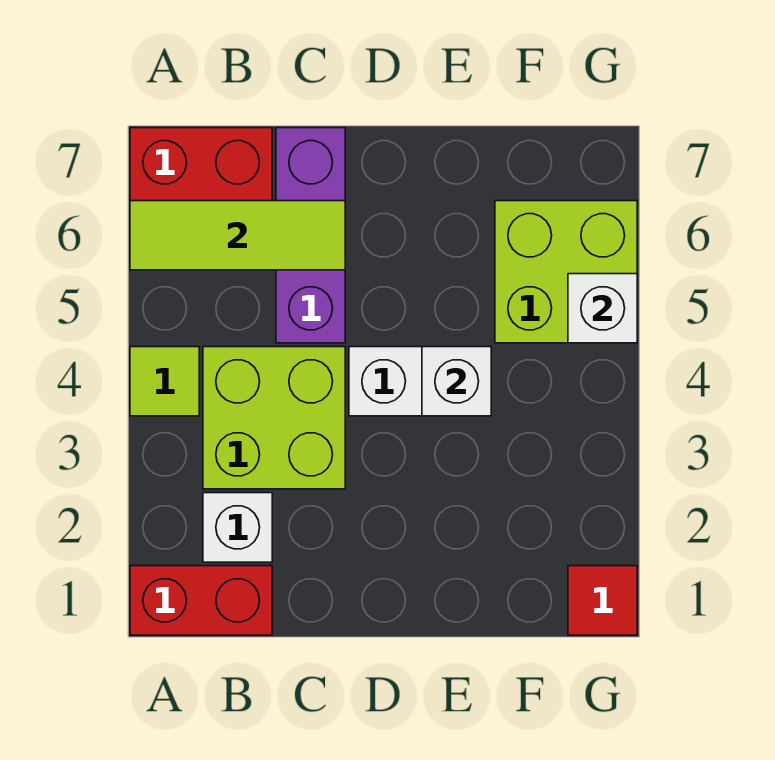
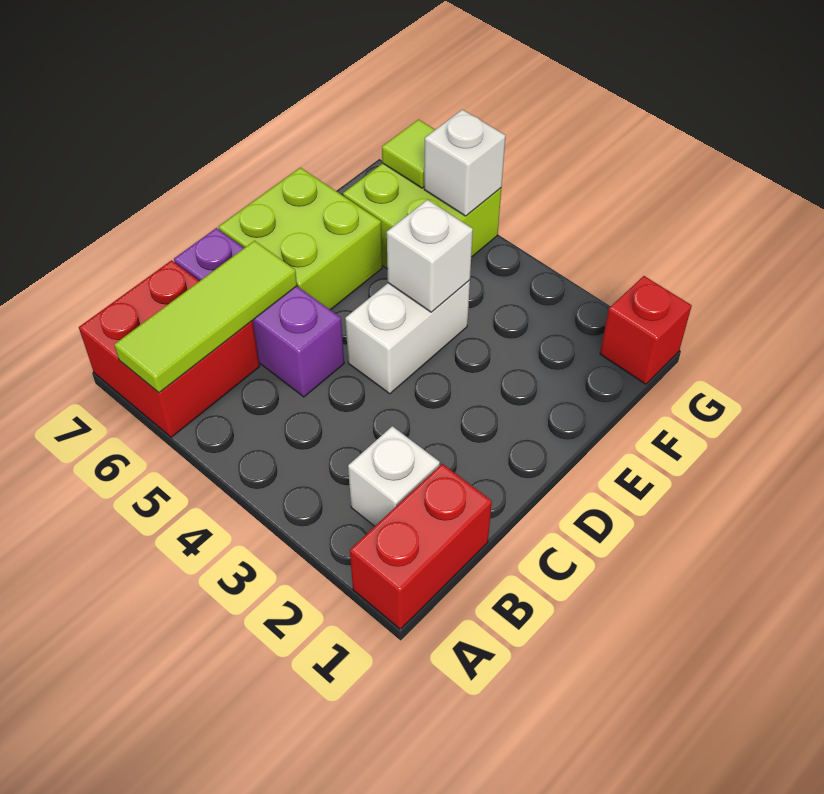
lime tile A4 level 1 -> lime tile G6 level 2
lime brick B3:C4 level 1 -> lime brick D6:E7 level 1
red tile G1 level 1 -> red brick G1 level 1

